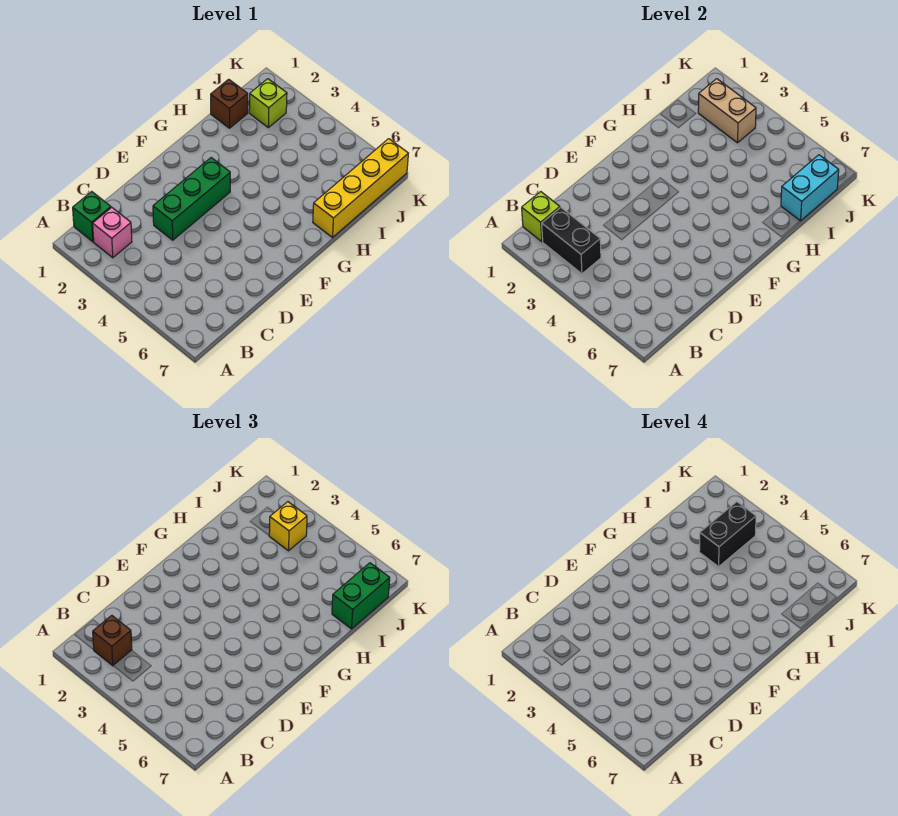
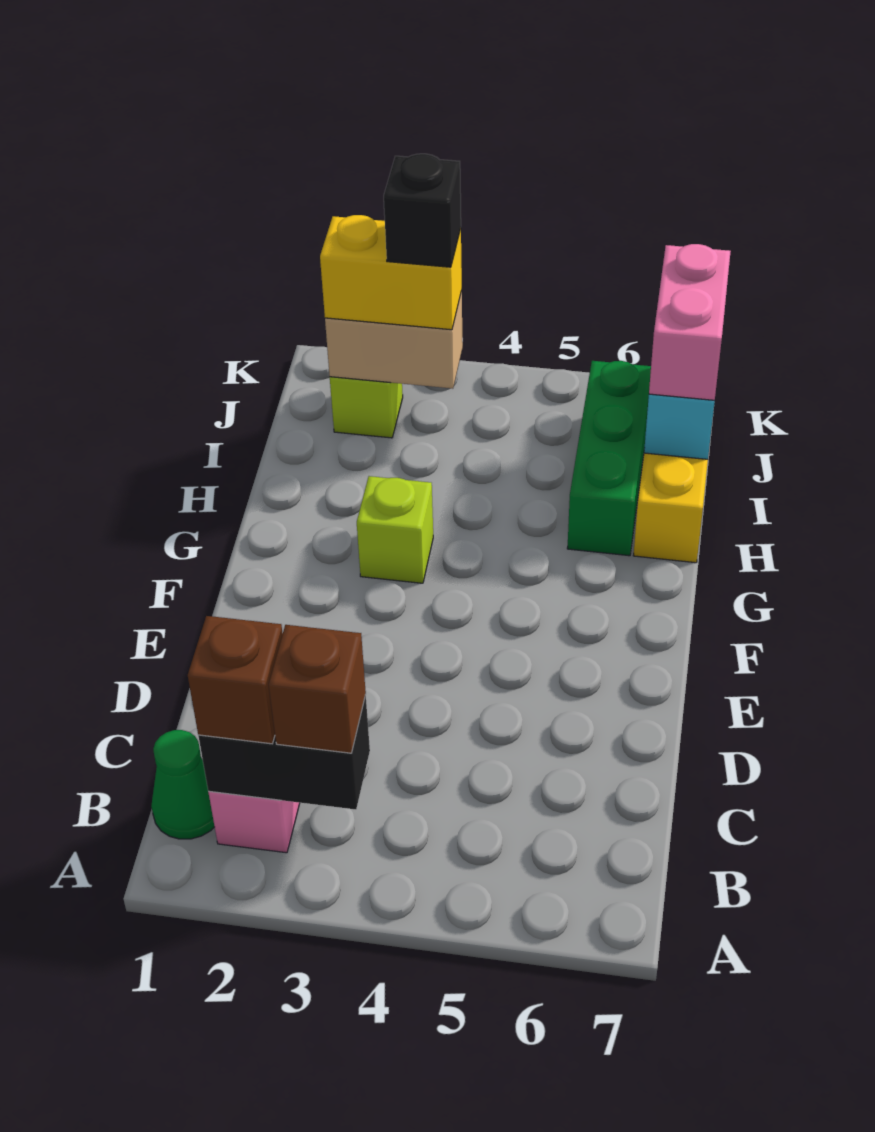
green brick B1 level 1 -> green cone B1 level 1
lime brick B1 level 2 -> lime brick G3 level 1
green brick D3:F3 level 1 -> green brick H6:J6 level 1
brown brick I1 level 1 -> brown brick B3 level 3
black brick I3:J3 level 4 -> black brick J3 level 4
green brick I7:J7 level 3 -> pink brick I7:J7 level 3
yellow brick J3 level 3 -> yellow brick J2:J3 level 3

